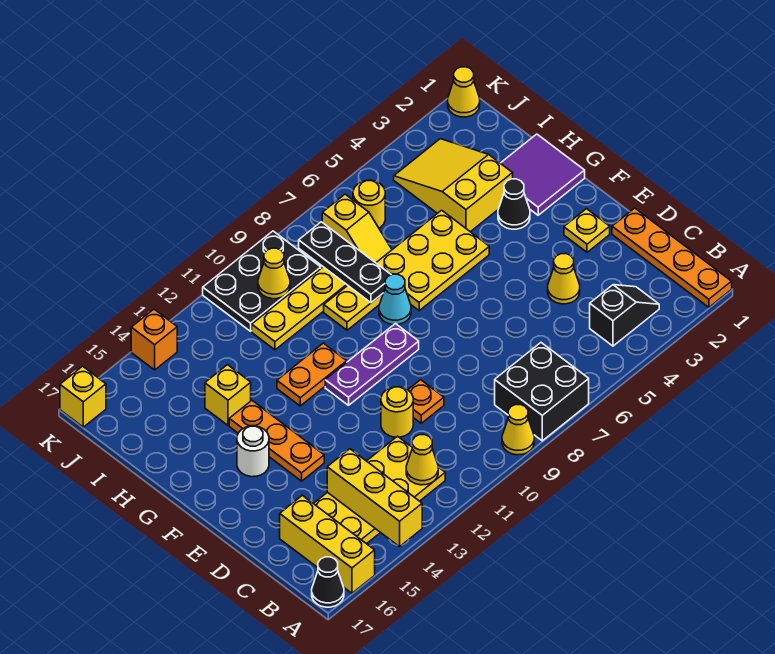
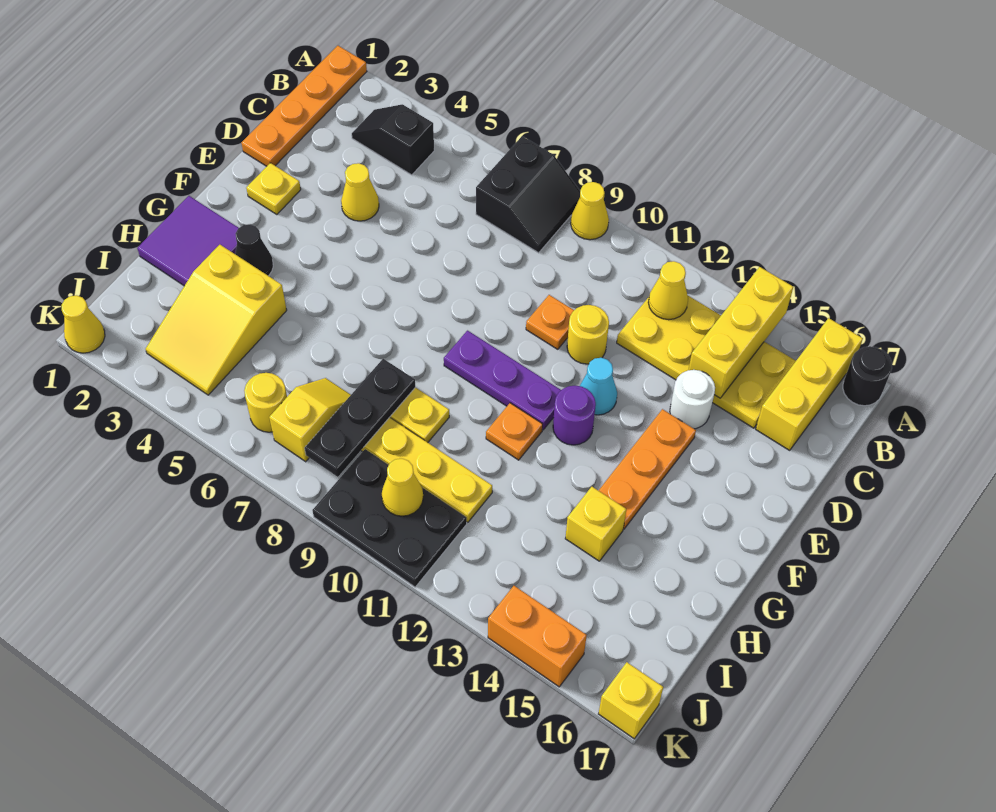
black brick A7:B8 level 1 -> black slope A7:B8 level 1 top 7
black cone A17 level 1 -> black round brick A17 level 1
none -> purple round brick F12 level 1
white round brick F15 level 1 -> white round brick D14 level 1
yellow plate G5:H7 level 1 -> none
cyan cone G8 level 1 -> cyan cone E12 level 1
orange plate G11:G12 level 1 -> orange plate G11 level 1
orange brick K14 level 1 -> orange brick K14:K15 level 1

